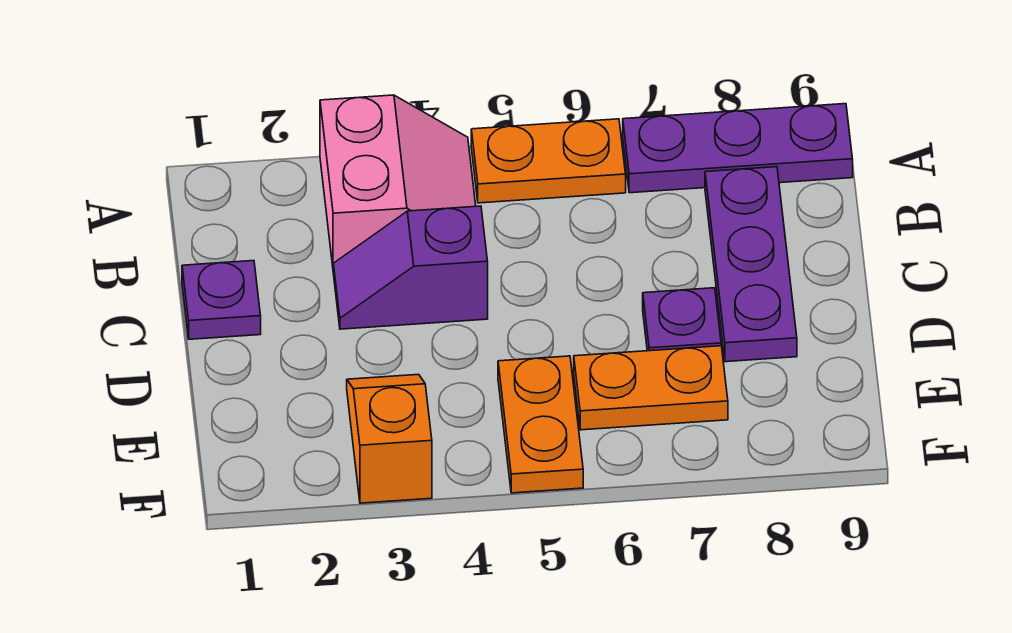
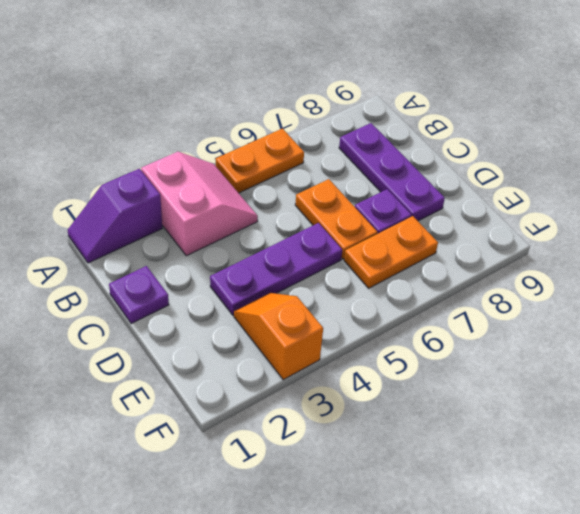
purple plate A7:A9 level 1 -> purple plate D3:D5 level 1
purple slope C3:C4 level 1 top 4 -> purple slope A1:A2 level 1 top 2
orange plate E5:F5 level 1 -> orange plate C6:D6 level 1

